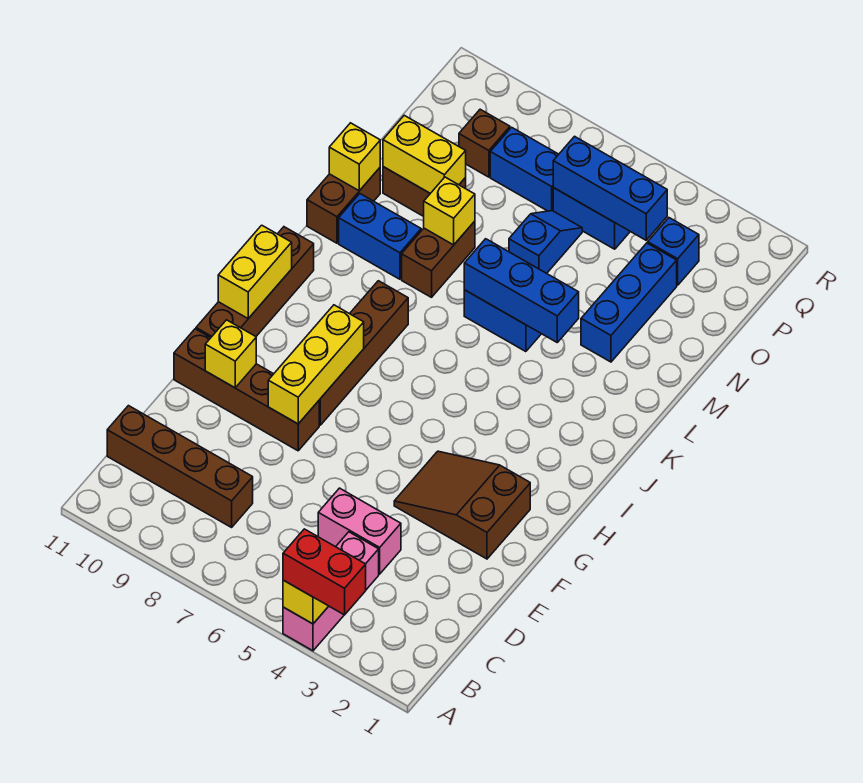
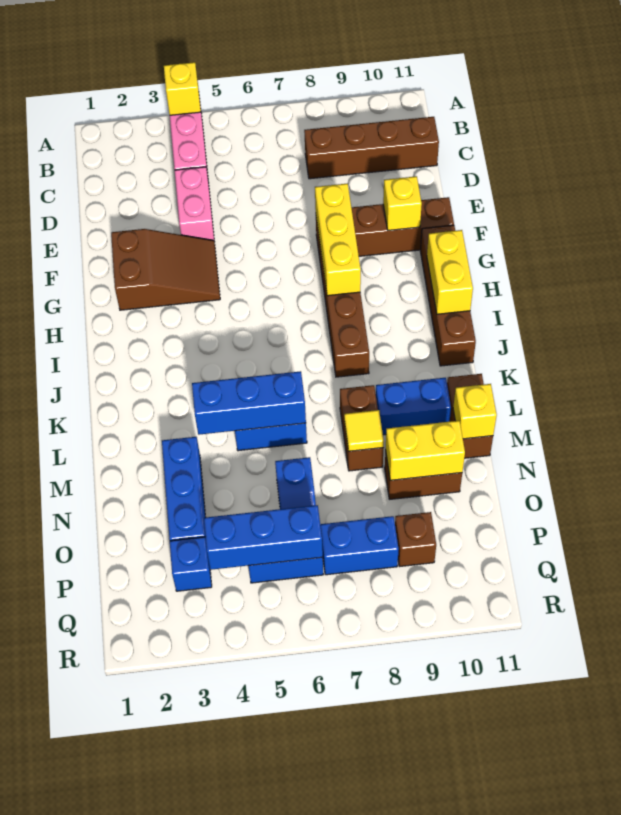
red brick A3:A4 level 3 -> none
pink brick D4:D5 level 1 -> pink brick D4:E4 level 1
yellow brick M8 level 2 -> yellow tile M8 level 2

